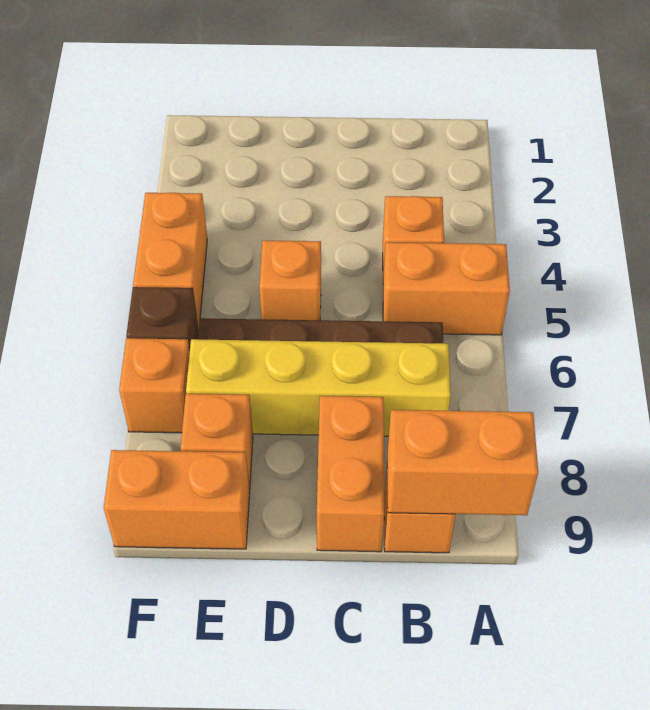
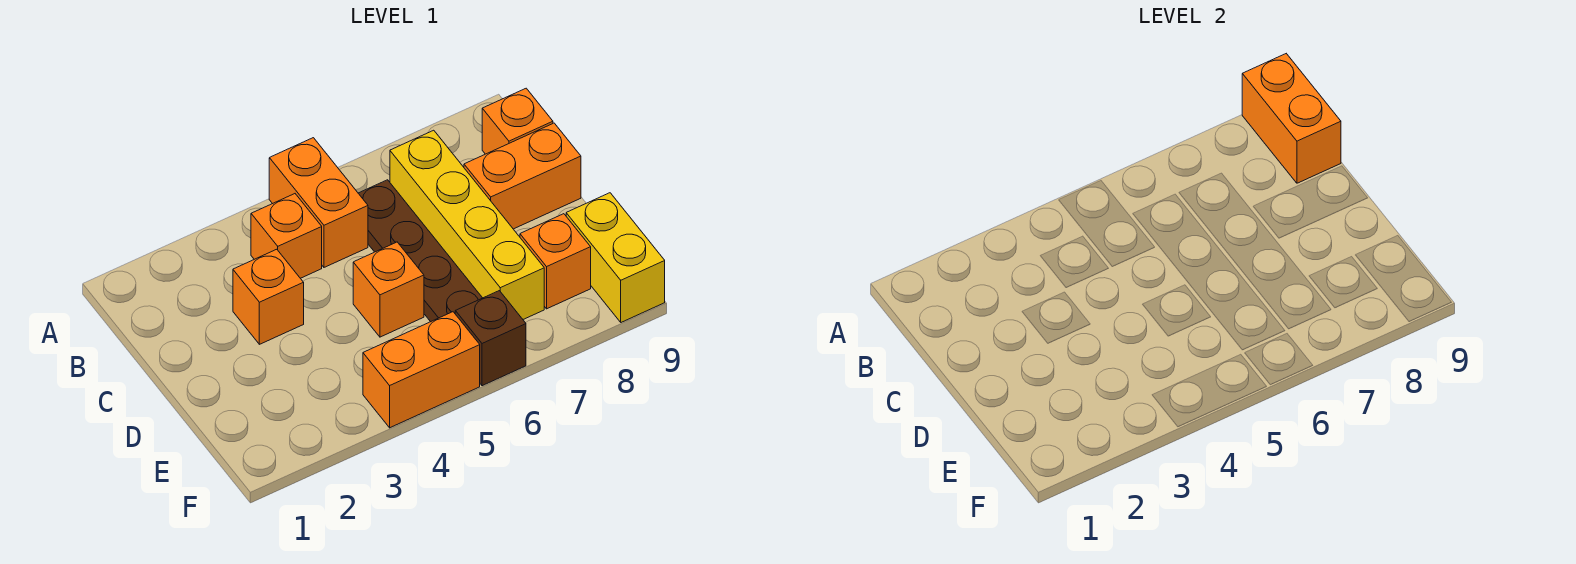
orange brick E9:F9 level 1 -> yellow brick E9:F9 level 1
orange brick F7 level 1 -> orange brick C3 level 1

